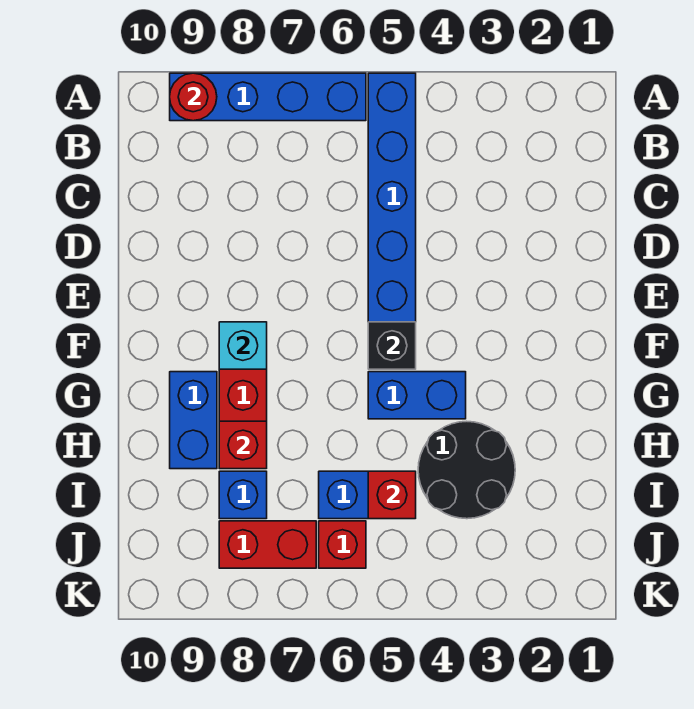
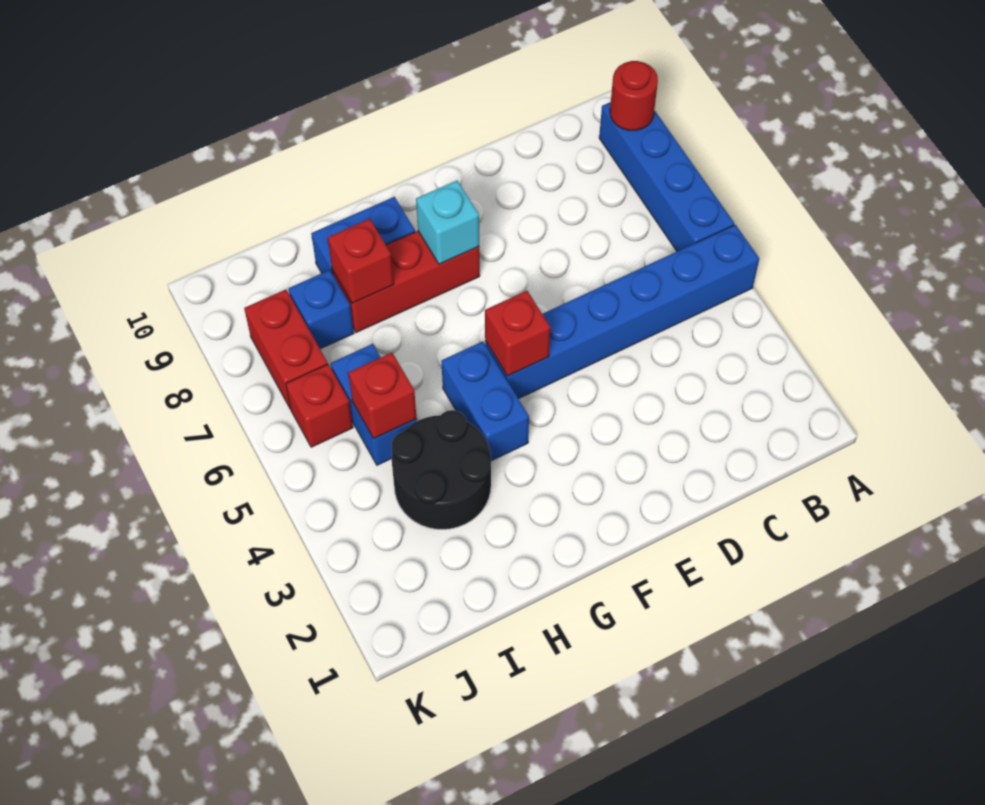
black brick F5 level 2 -> red brick F5 level 2

